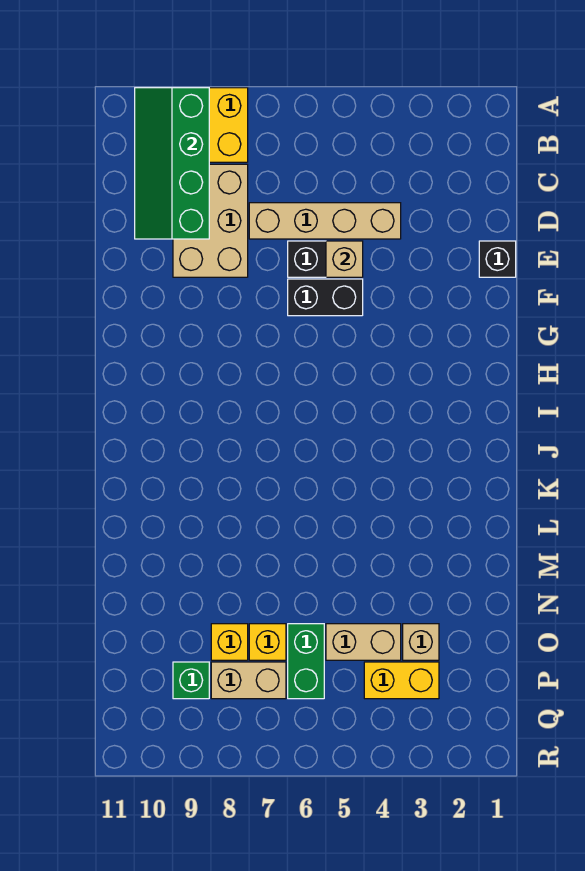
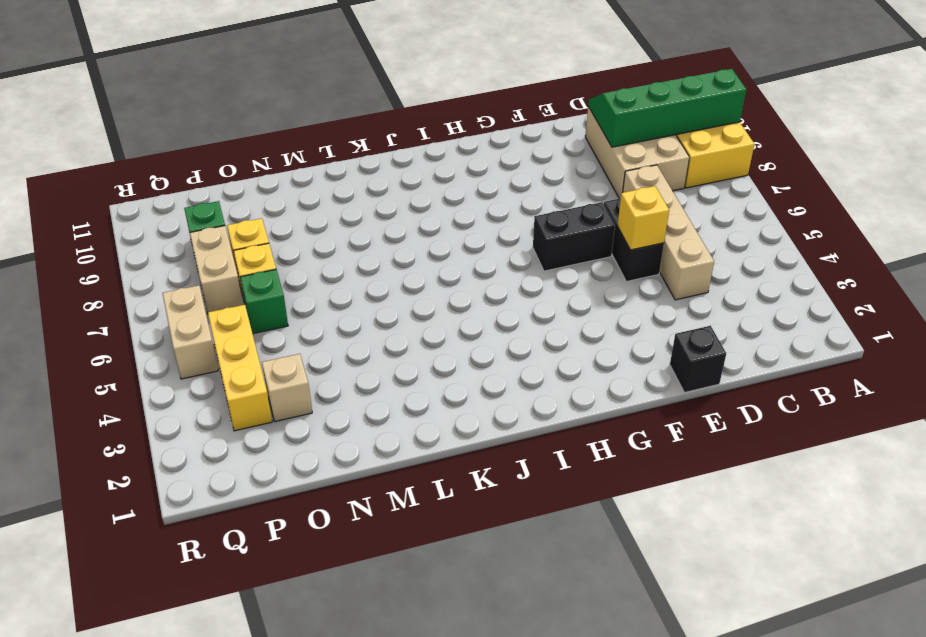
tan brick C8:E9 level 1 -> tan brick C8:D10 level 1
tan brick E5 level 2 -> yellow brick E5 level 2
black brick F5:F6 level 1 -> black brick F6:G6 level 1
tan brick O4:O5 level 1 -> tan brick Q5:Q6 level 1
green brick O6:P6 level 1 -> green brick O6 level 1
yellow brick P3:P4 level 1 -> yellow brick P3:P5 level 1

